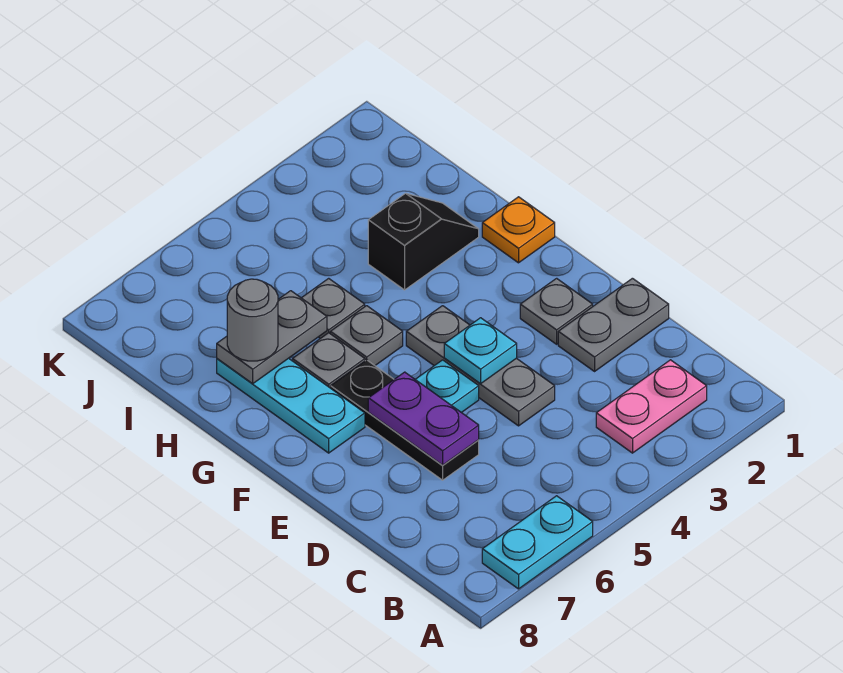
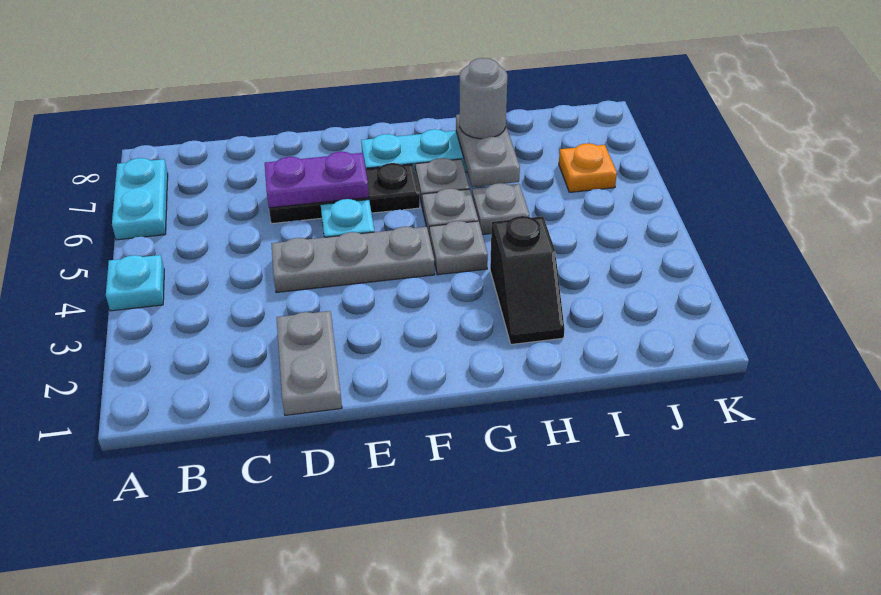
pink plate B2:B3 level 1 -> none
grey plate E2 level 1 -> grey plate G4 level 1
cyan plate E4 level 2 -> cyan plate A4 level 1
orange plate G1 level 1 -> orange plate J6 level 1

